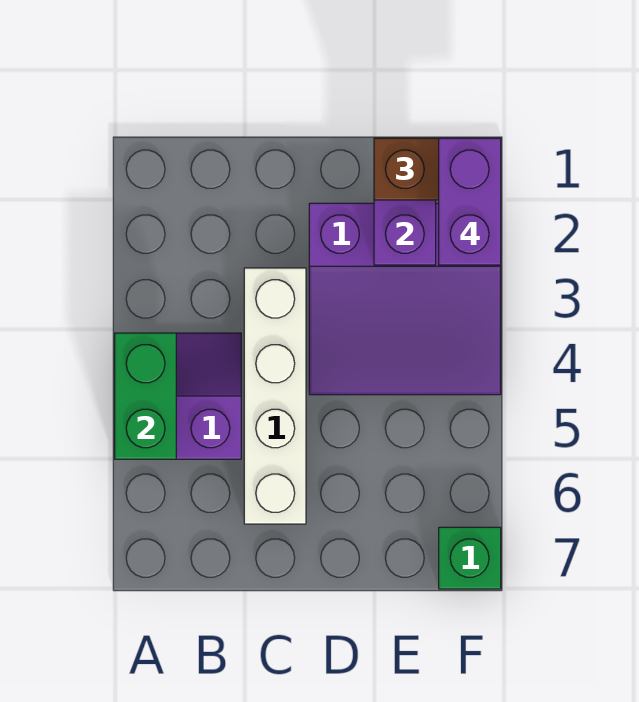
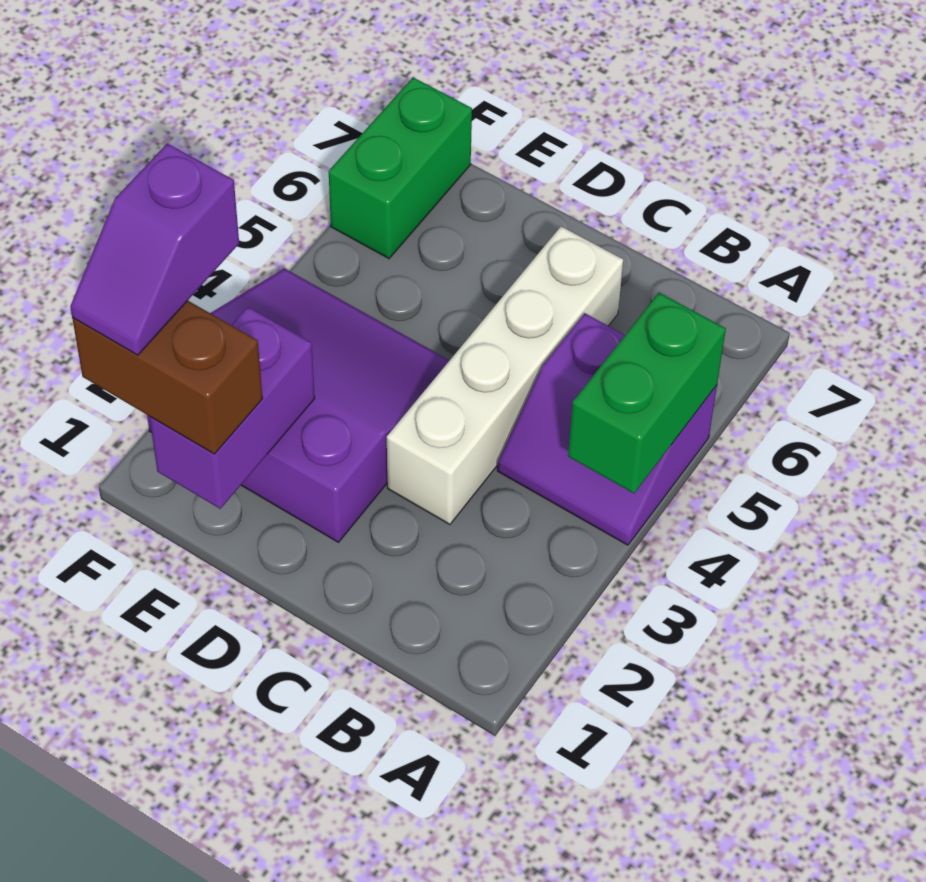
purple brick F1:F2 level 4 -> purple slope F1:F2 level 4 top 2
green brick F7 level 1 -> green brick F6:F7 level 1

